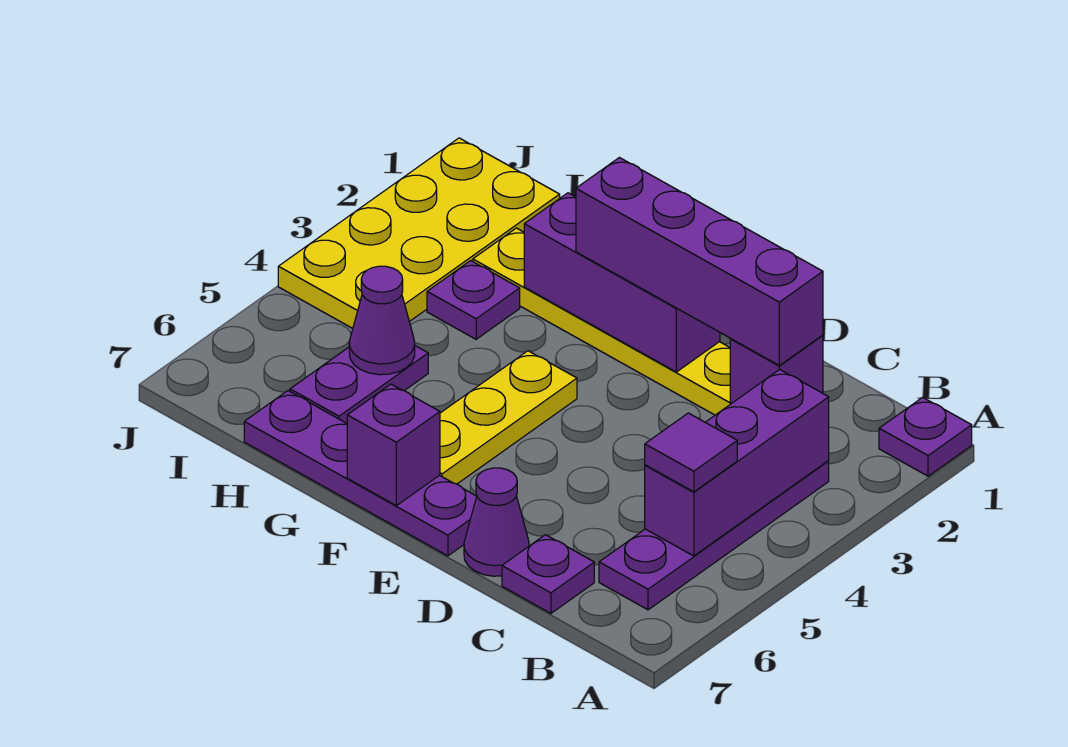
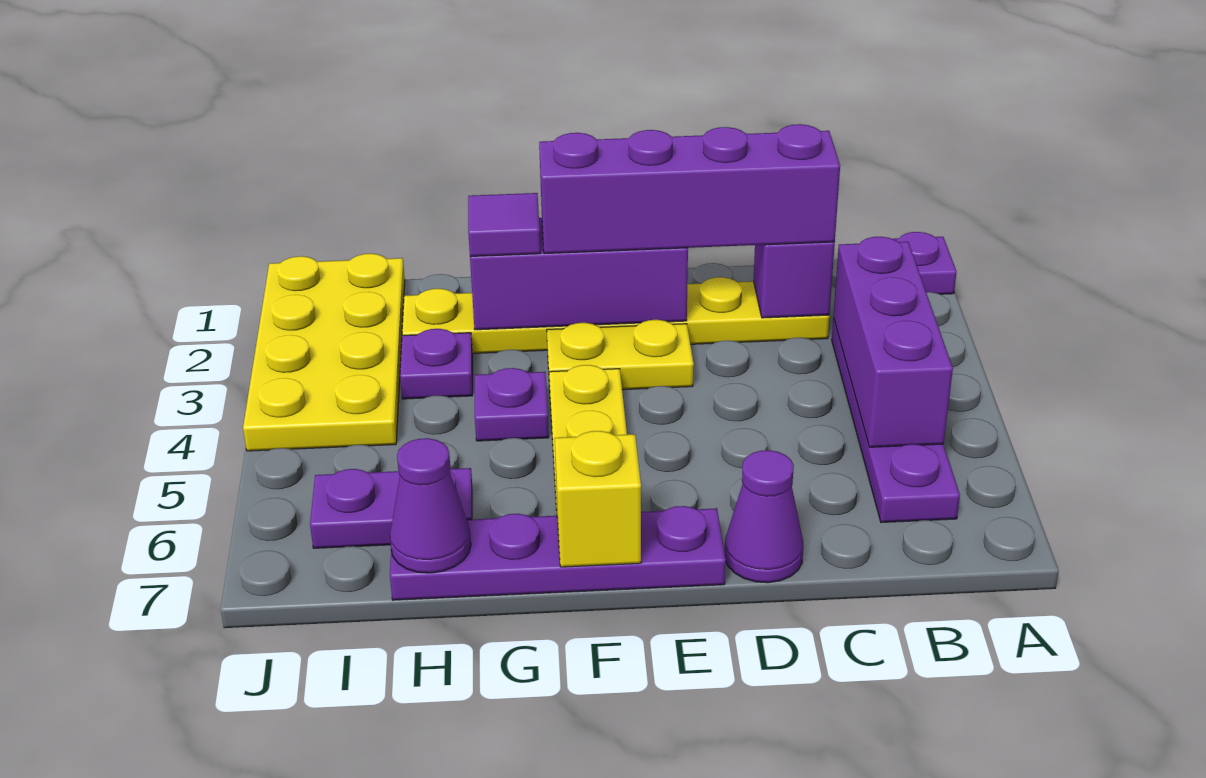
purple tile B5 level 3 -> purple tile G2 level 3
purple plate C7 level 1 -> purple plate G4 level 1
none -> yellow plate E3:F3 level 1
purple brick F7 level 2 -> yellow brick F7 level 2
purple plate H5:H6 level 1 -> purple plate H6:I6 level 1
purple cone H5 level 2 -> purple cone H7 level 2

